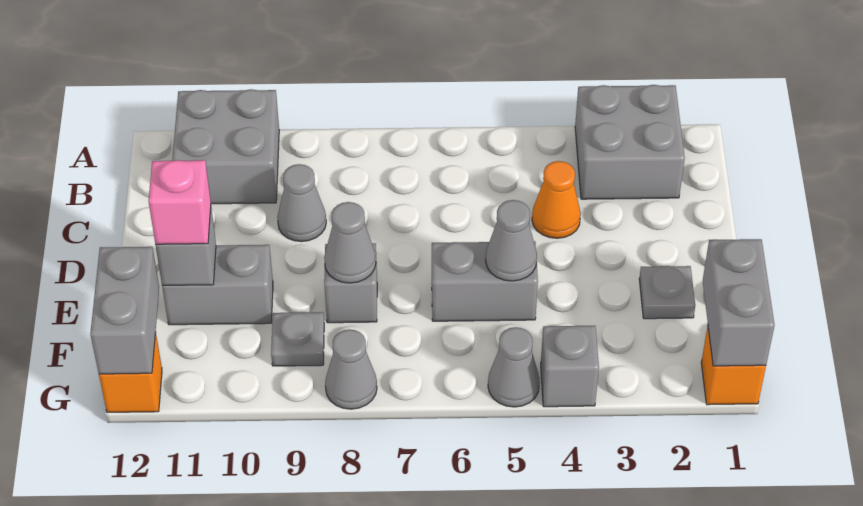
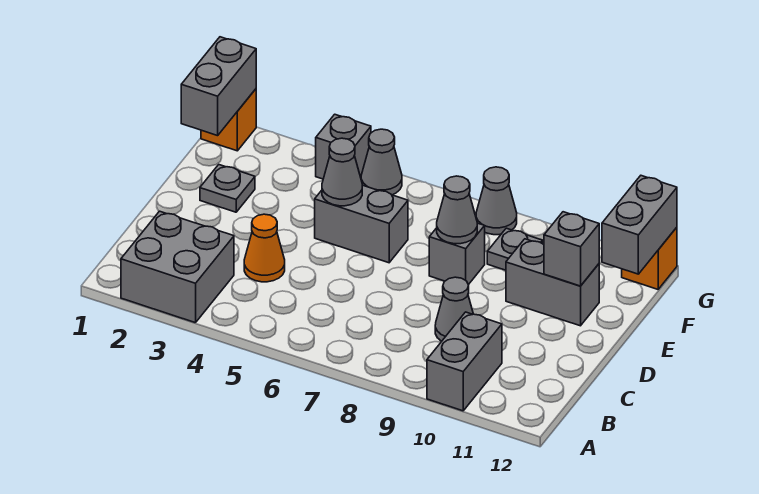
grey brick A10:B11 level 1 -> grey brick A10:B10 level 1
pink brick E11 level 3 -> none

